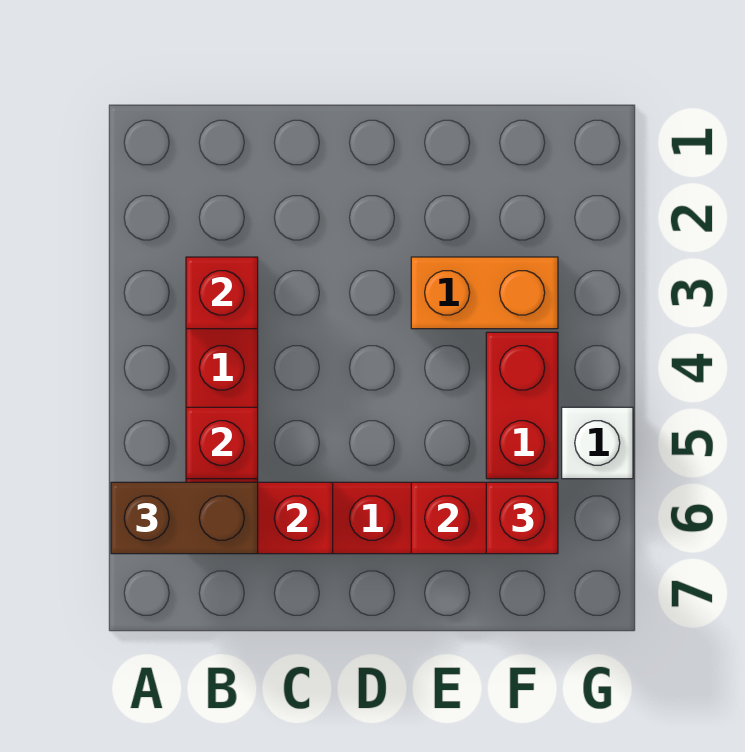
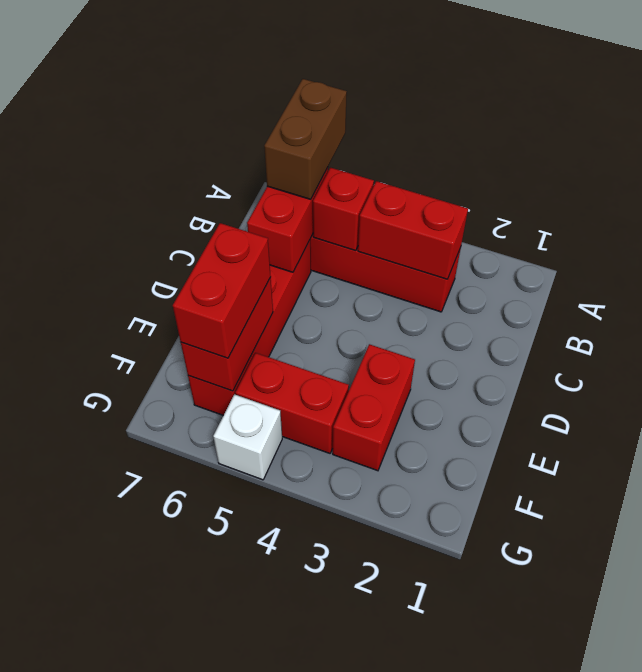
red brick B3 level 2 -> red brick B3:B4 level 2
orange brick E3:F3 level 1 -> red brick E3:F3 level 1
red brick F6 level 3 -> red brick E6:F6 level 3

